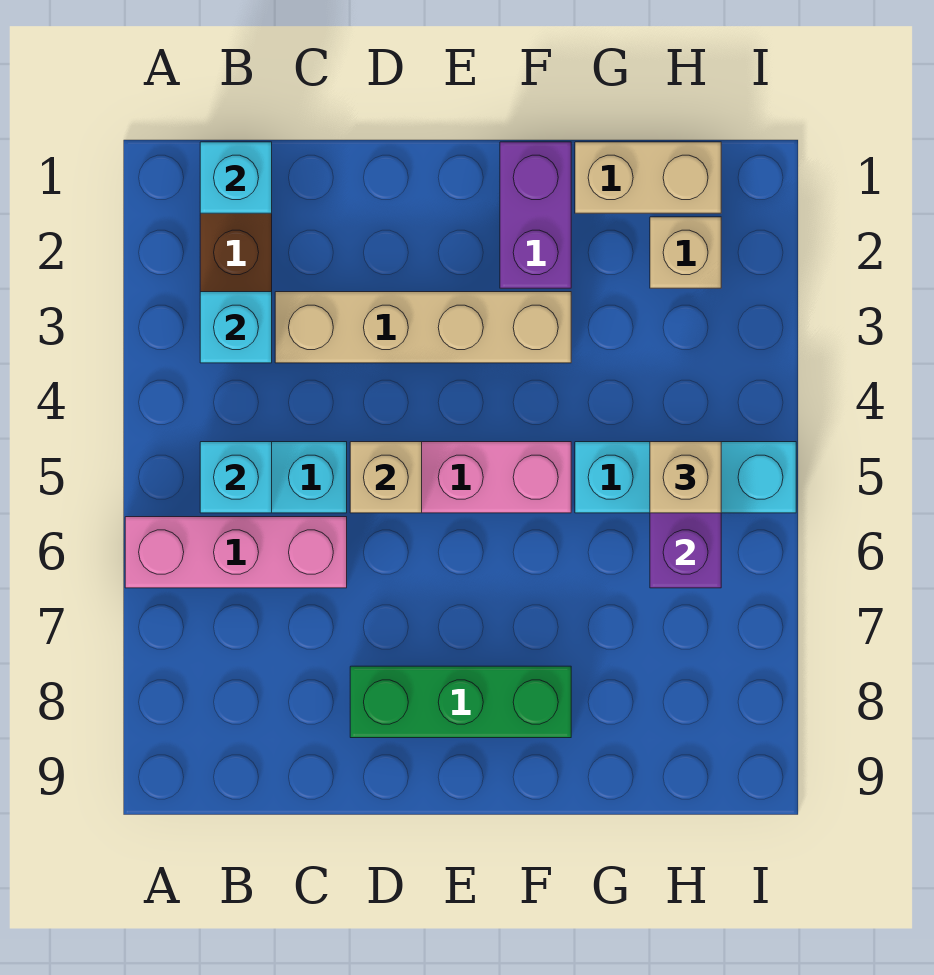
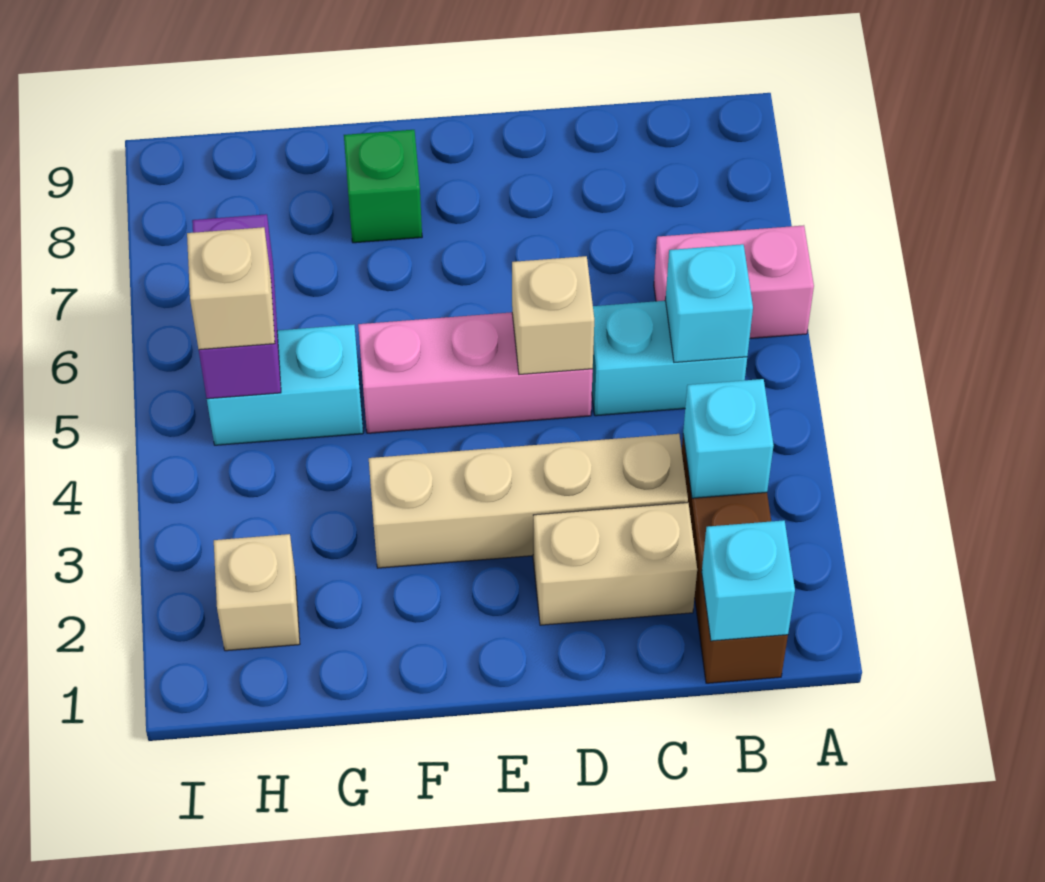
pink brick A6:C6 level 1 -> pink brick A6:B6 level 1
green brick D8:F8 level 1 -> green brick F8 level 1
purple brick F1:F2 level 1 -> none
tan brick G1:H1 level 1 -> tan brick C2:D2 level 1
cyan brick G5:I5 level 1 -> cyan brick G5:H5 level 1

